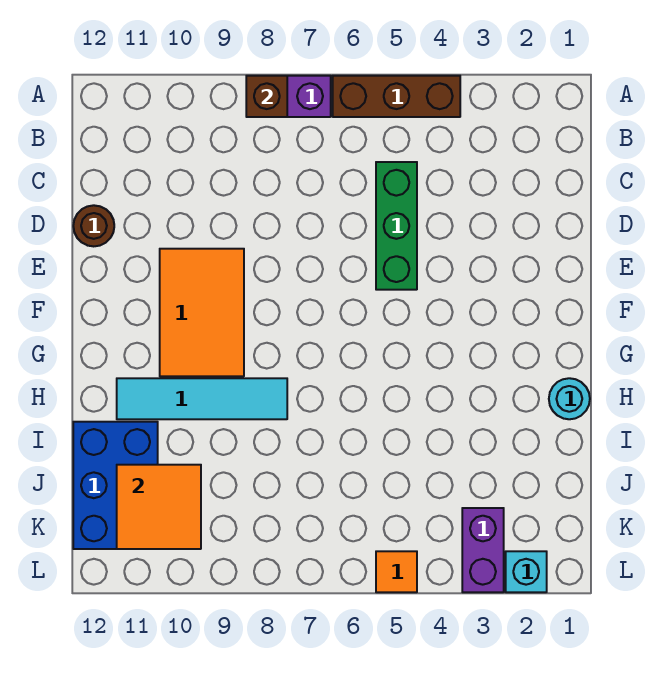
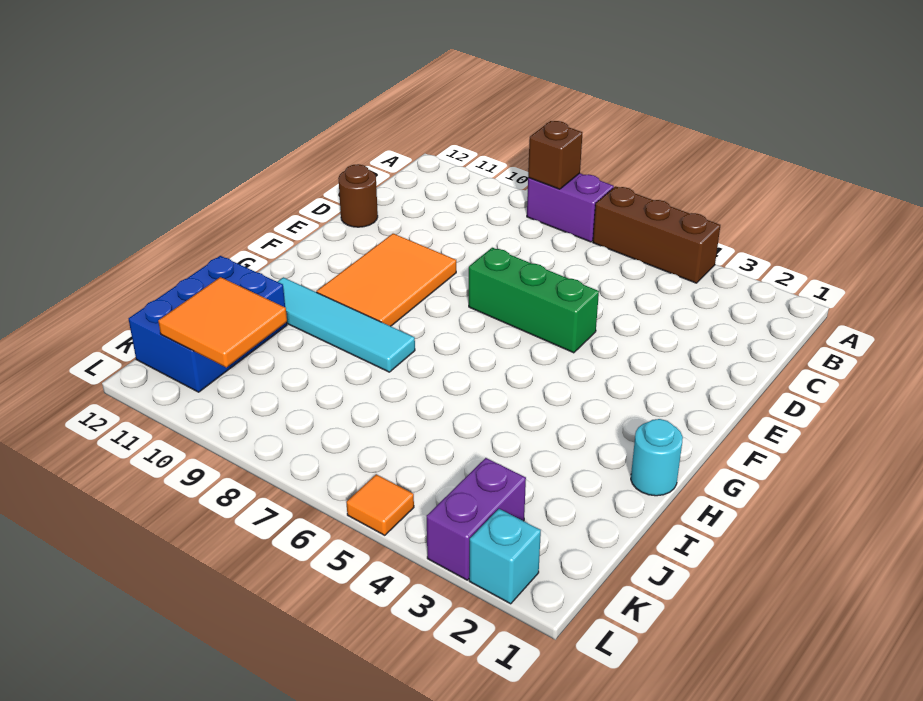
green brick C5:E5 level 1 -> green brick E5:E7 level 1

